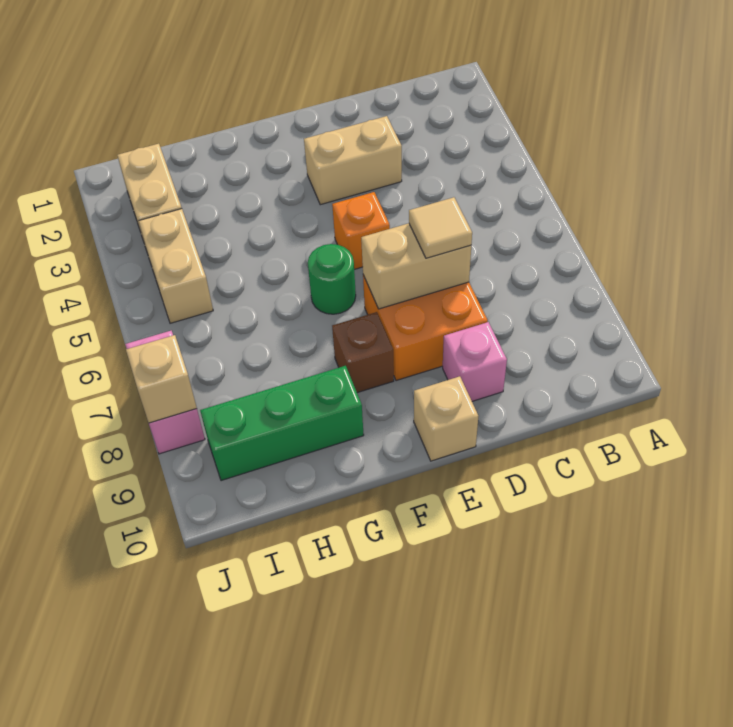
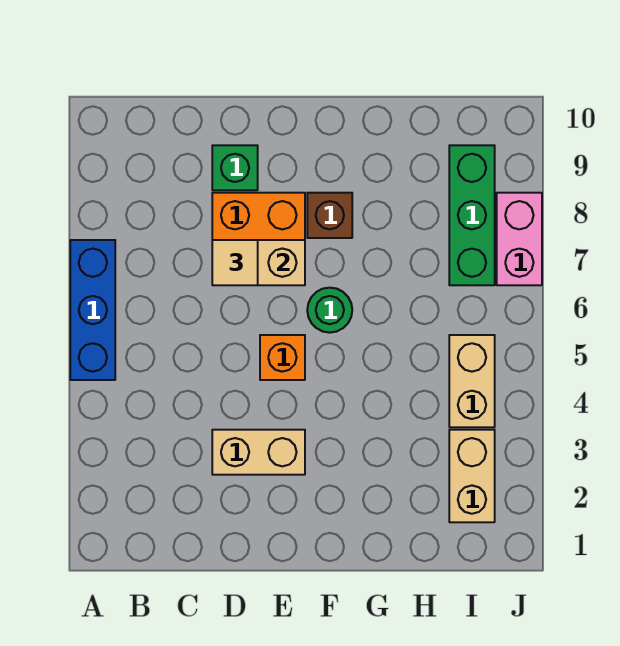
none -> blue brick A5:A7 level 1
pink brick D9 level 1 -> green brick D9 level 1
tan brick E10 level 1 -> none
green brick G9:I9 level 1 -> green brick I7:I9 level 1
tan brick J8 level 2 -> none

